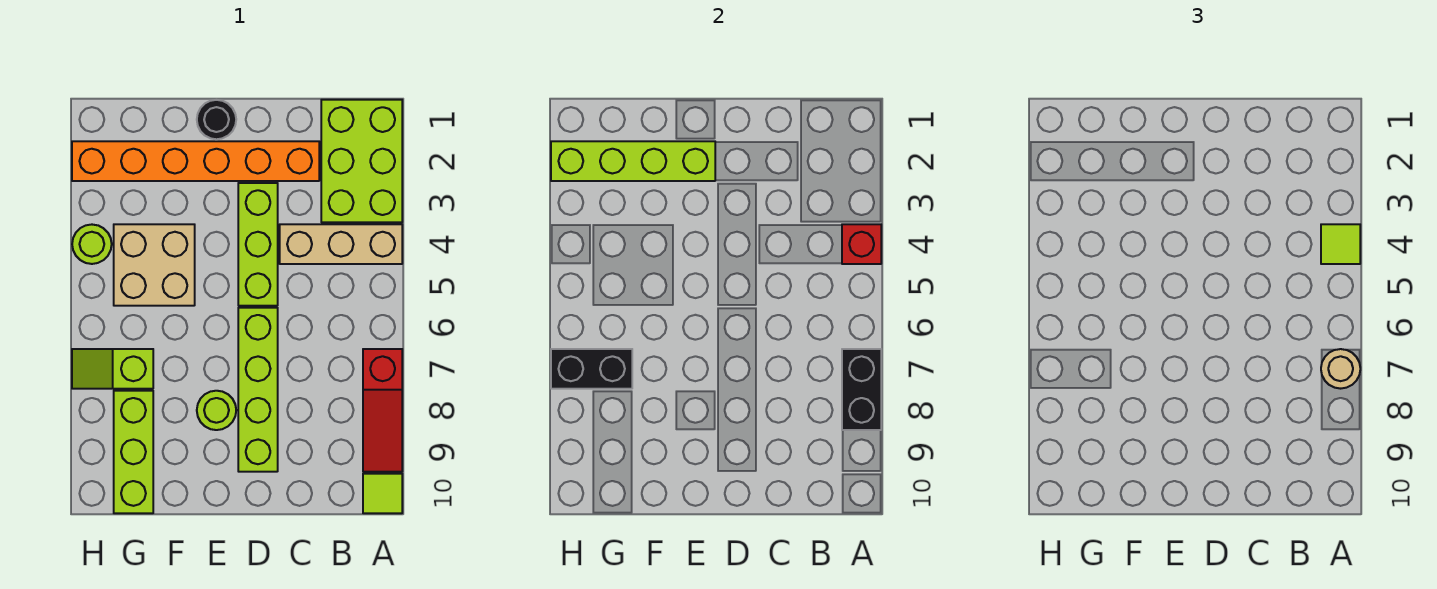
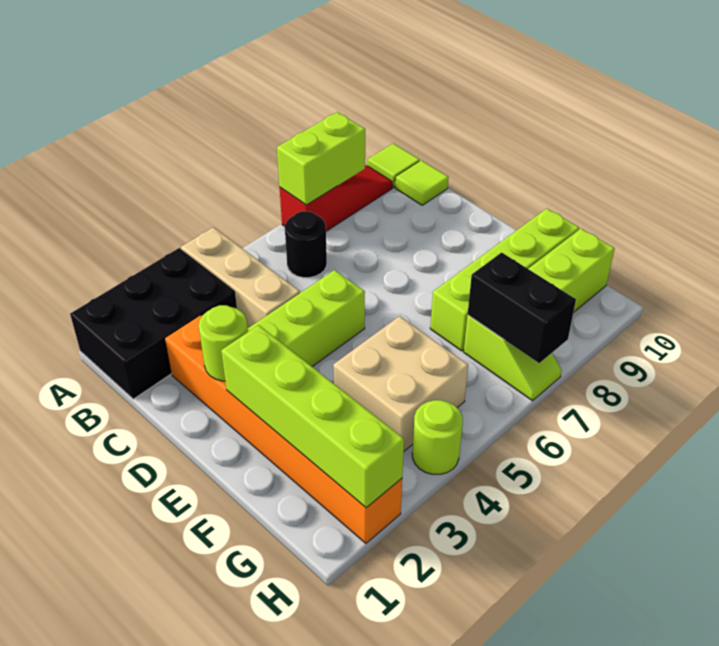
lime brick A1:B3 level 1 -> black brick A1:B3 level 1
red brick A4 level 2 -> none
lime tile A4 level 3 -> lime tile B10 level 1
black brick A7:A8 level 2 -> lime brick A7:A8 level 2
tan round brick A7 level 3 -> none
lime brick D6:D9 level 1 -> lime brick F7:F10 level 1
black round brick E1 level 1 -> black round brick B6 level 1
lime round brick E8 level 1 -> lime round brick D2 level 2

